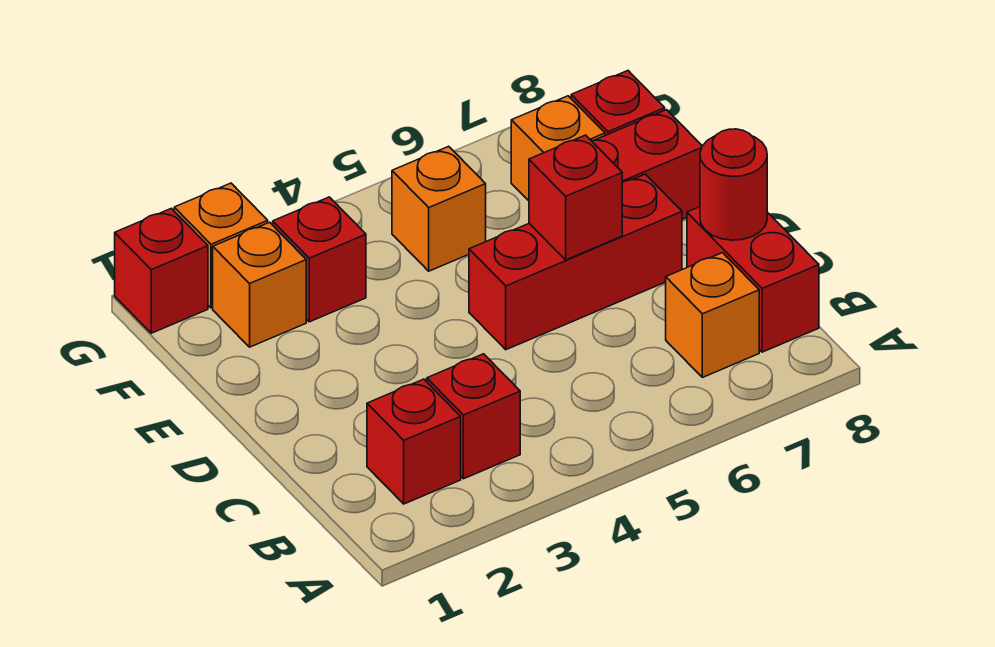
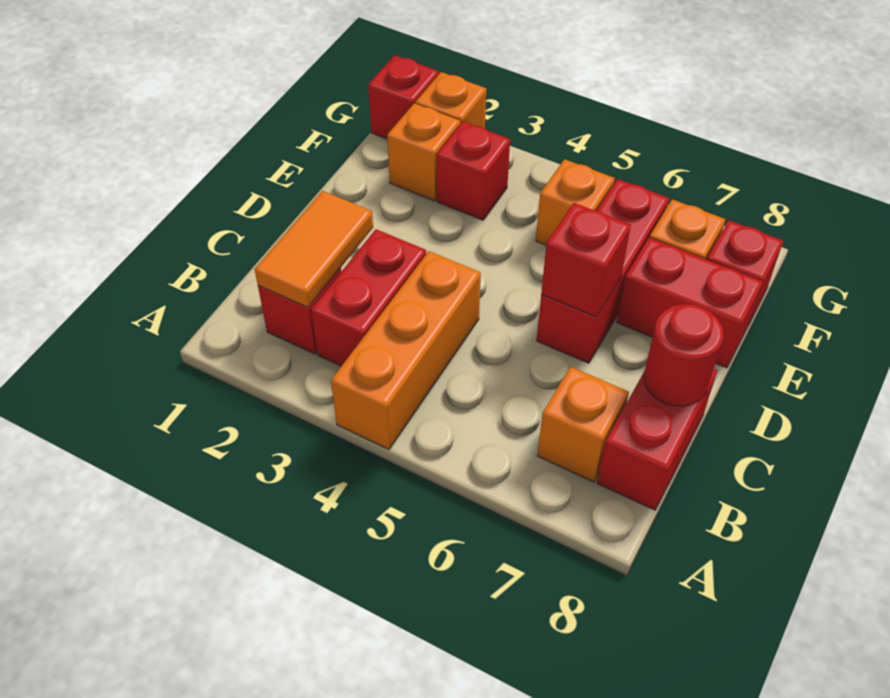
none -> orange brick A4:C4 level 1
none -> orange tile B2:C2 level 2
red brick B3 level 1 -> red brick B3:C3 level 1
red brick D5:D7 level 1 -> red brick D6:F6 level 1

